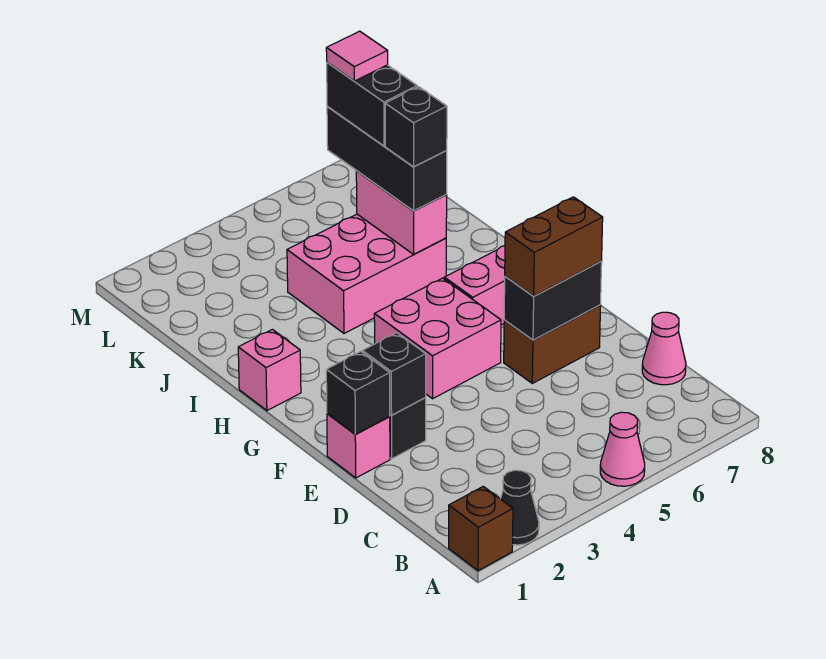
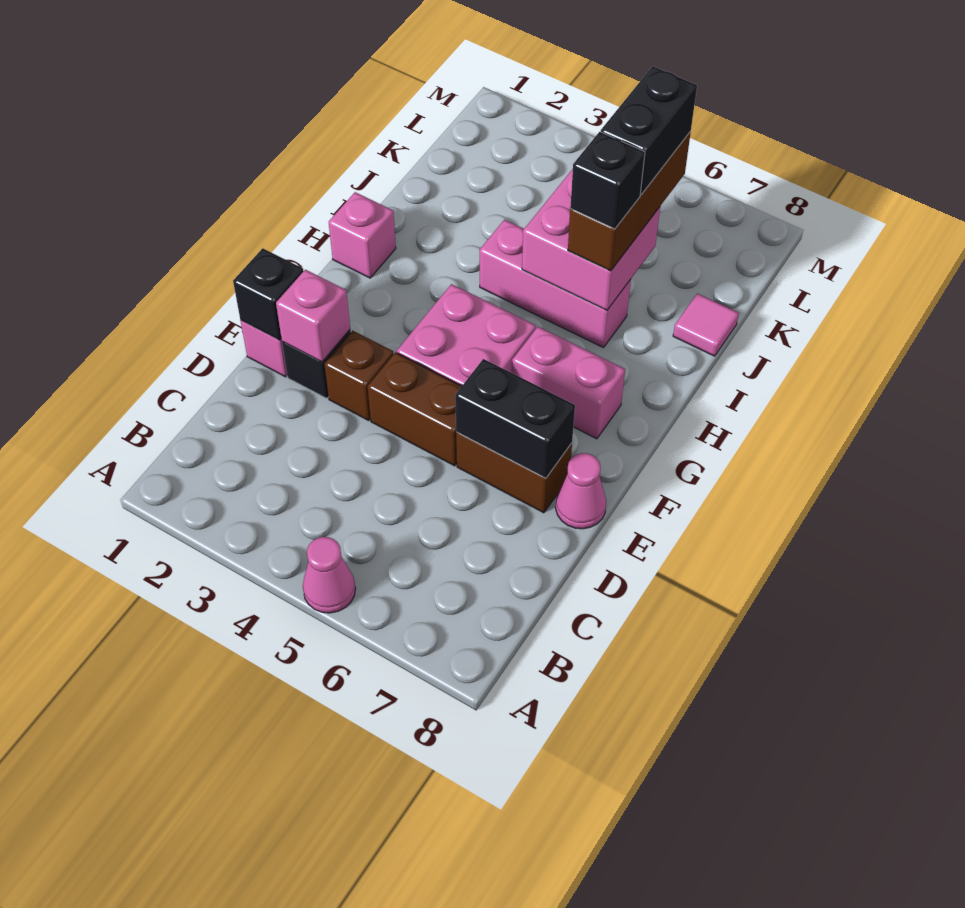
brown brick A1 level 1 -> brown brick E3 level 1
black cone A2 level 1 -> none
pink cone C8 level 1 -> pink cone E8 level 1
black brick E2 level 2 -> pink brick E2 level 2
brown brick E6:E7 level 3 -> brown brick E4:E5 level 1
pink brick I4:J6 level 1 -> pink brick I4:I6 level 1
pink brick I6:J6 level 2 -> pink brick I5:J6 level 2
black brick I6:K6 level 3 -> brown brick I6:K6 level 3
pink tile K6 level 5 -> pink tile J8 level 1

